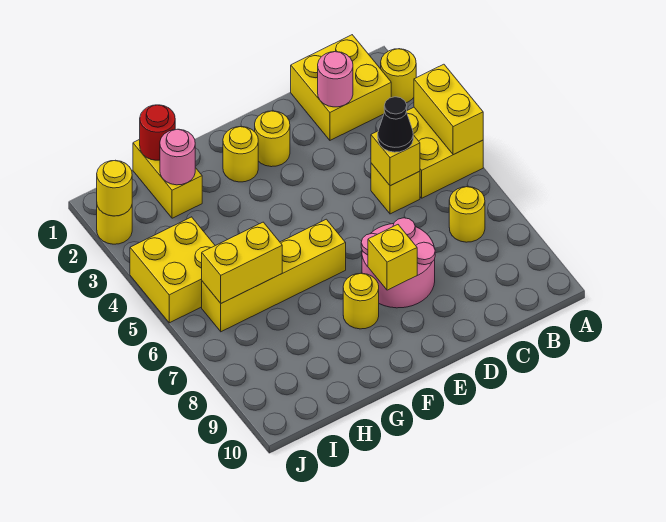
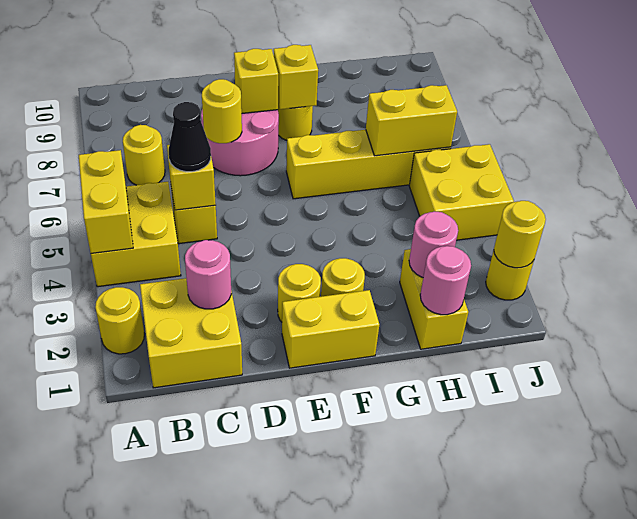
none -> yellow round brick D7 level 2
none -> yellow brick E1:F1 level 1
none -> yellow brick F8 level 2
red round brick H1 level 2 -> pink round brick H1 level 2

